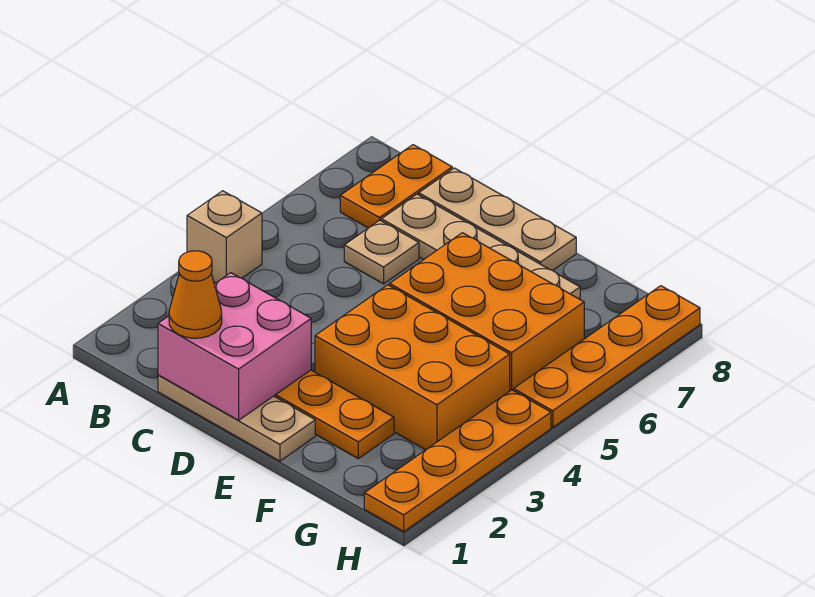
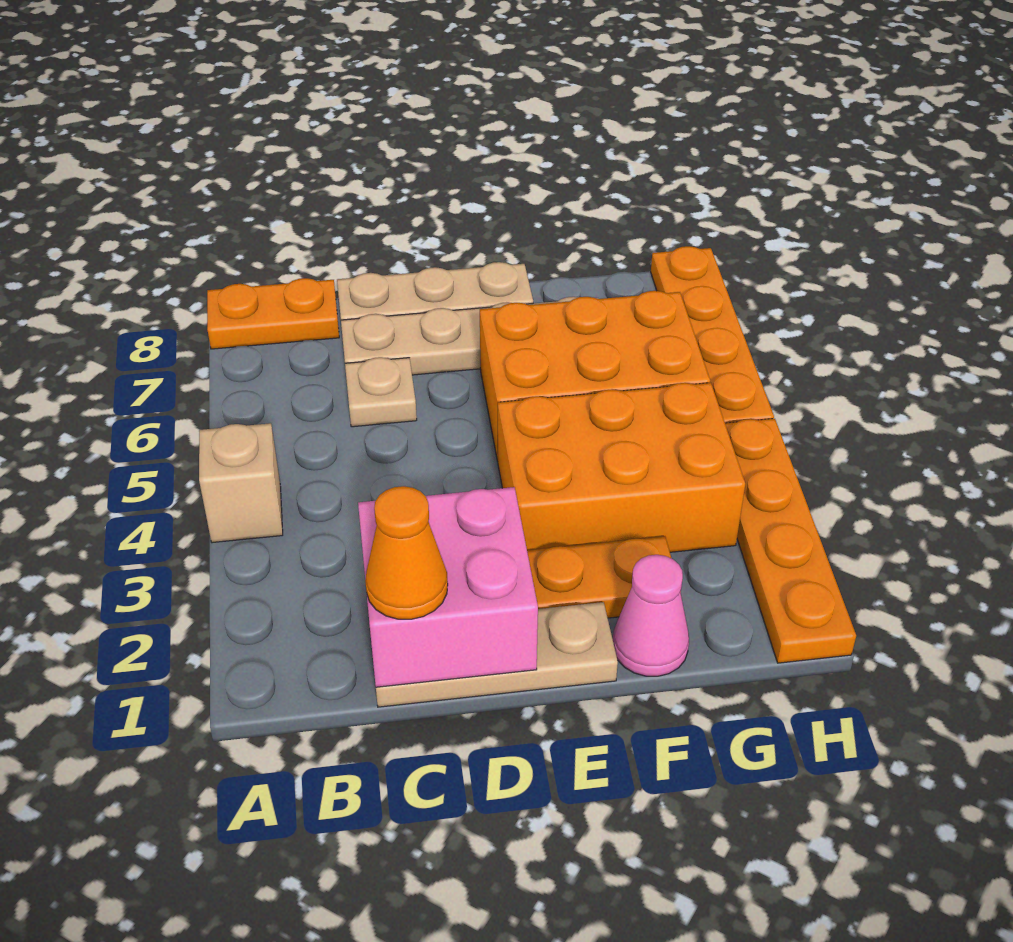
orange plate B7:B8 level 1 -> orange plate A8:B8 level 1
none -> pink cone F1 level 1

